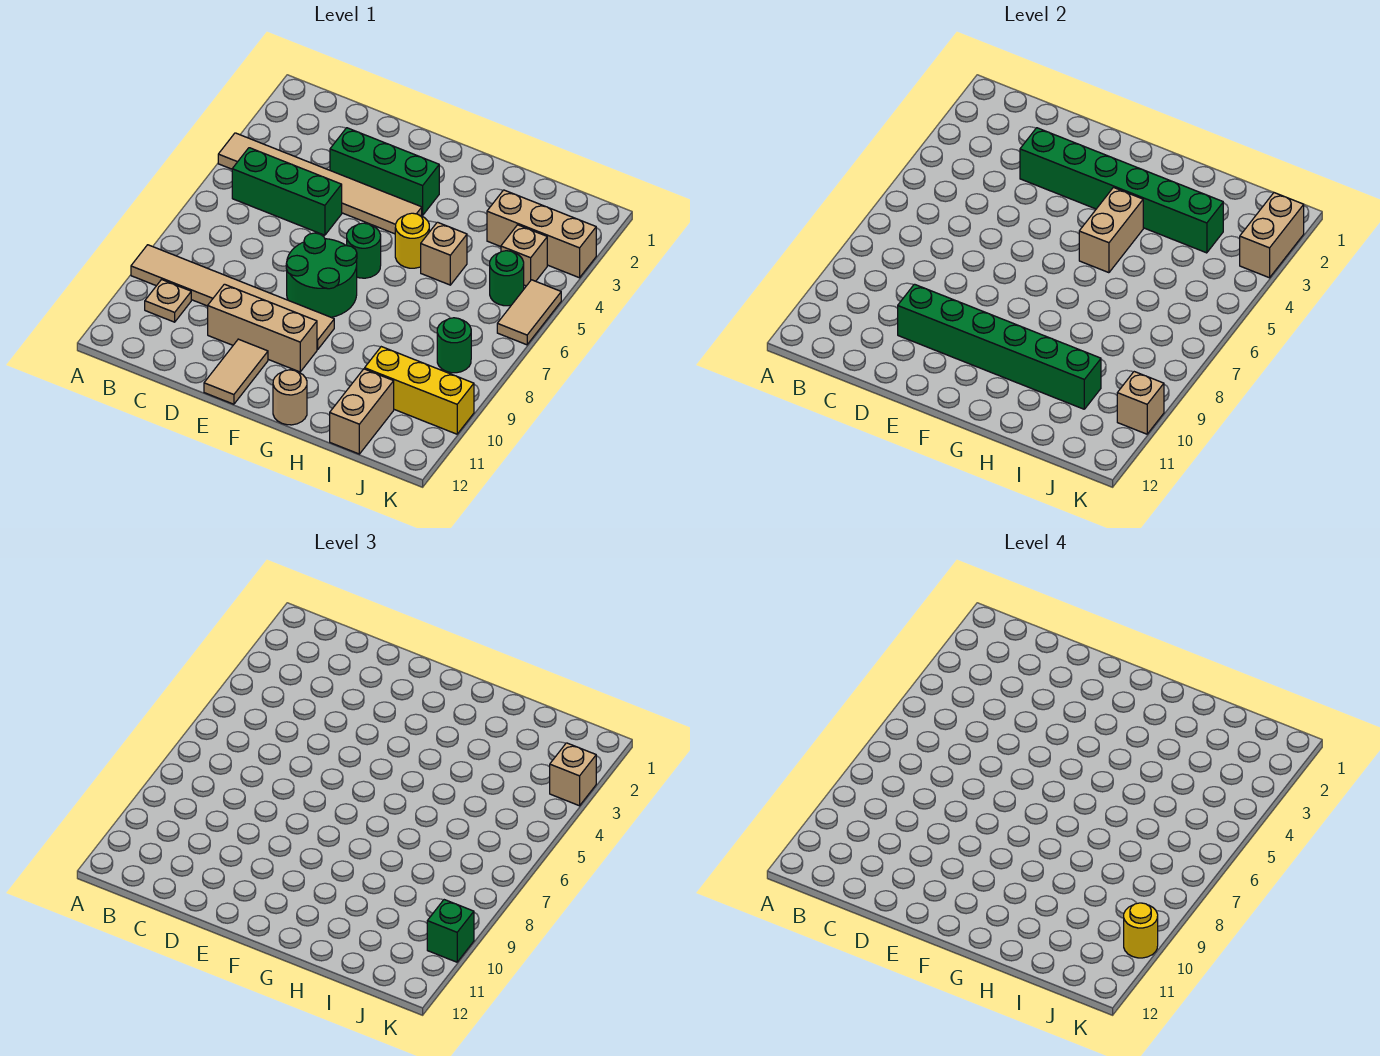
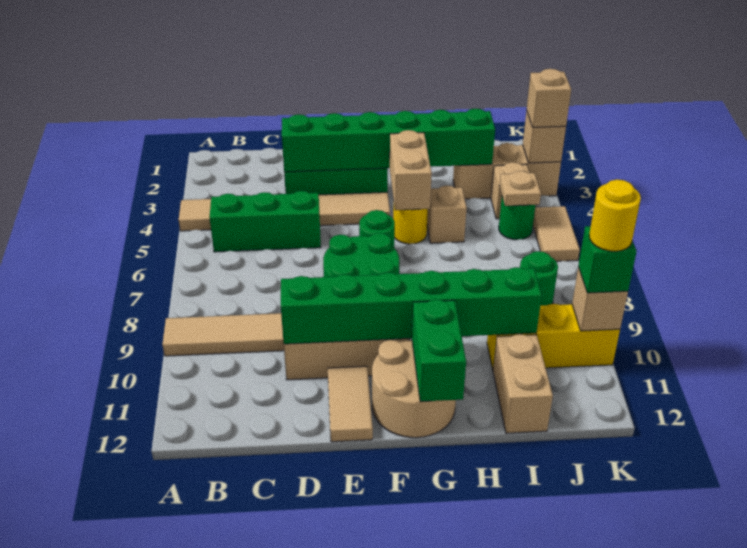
tan plate B10 level 1 -> tan plate J5 level 2
none -> green brick G11:G12 level 2
tan round brick G12 level 1 -> tan round brick F11:G12 level 1
tan brick K2:K3 level 2 -> tan brick K3 level 2

